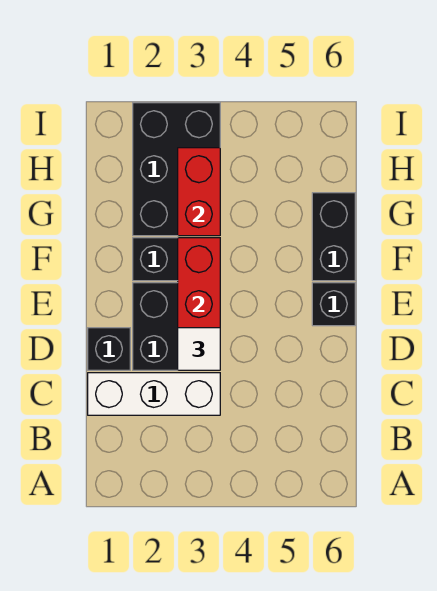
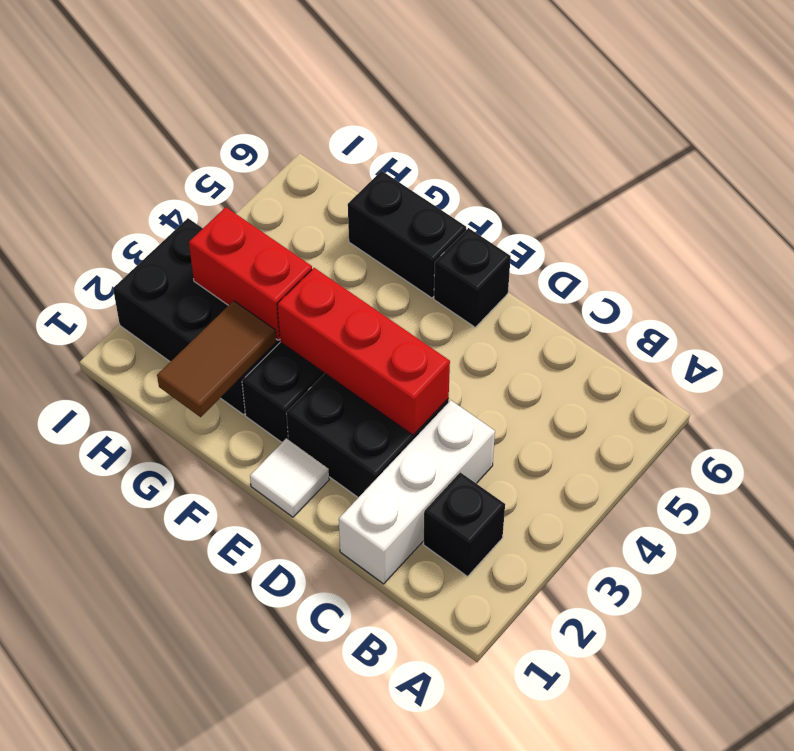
black brick D1 level 1 -> black brick B2 level 1
white tile D3 level 3 -> white tile E1 level 1
none -> brown tile G1:G2 level 2

